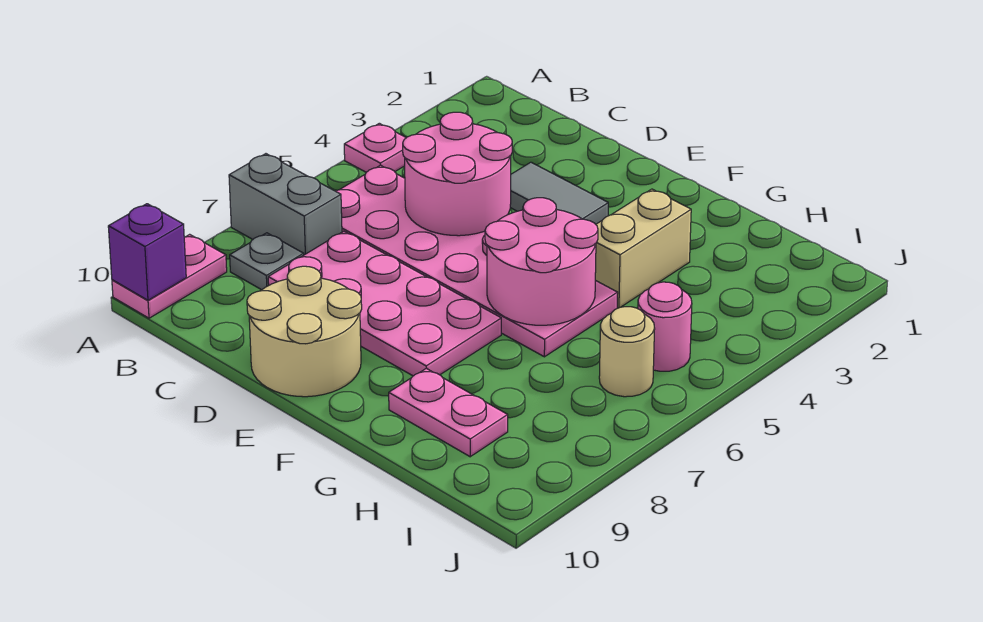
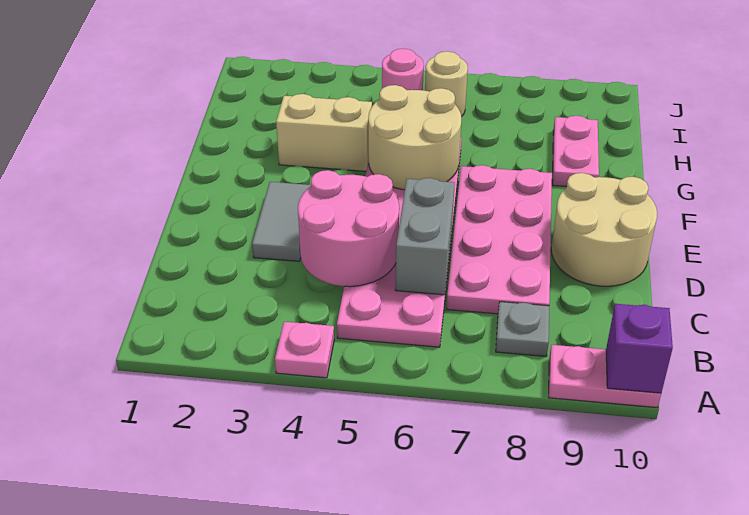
grey brick A7:B7 level 1 -> grey brick C6:D6 level 2
pink round brick F5:G6 level 2 -> tan round brick F5:G6 level 2

